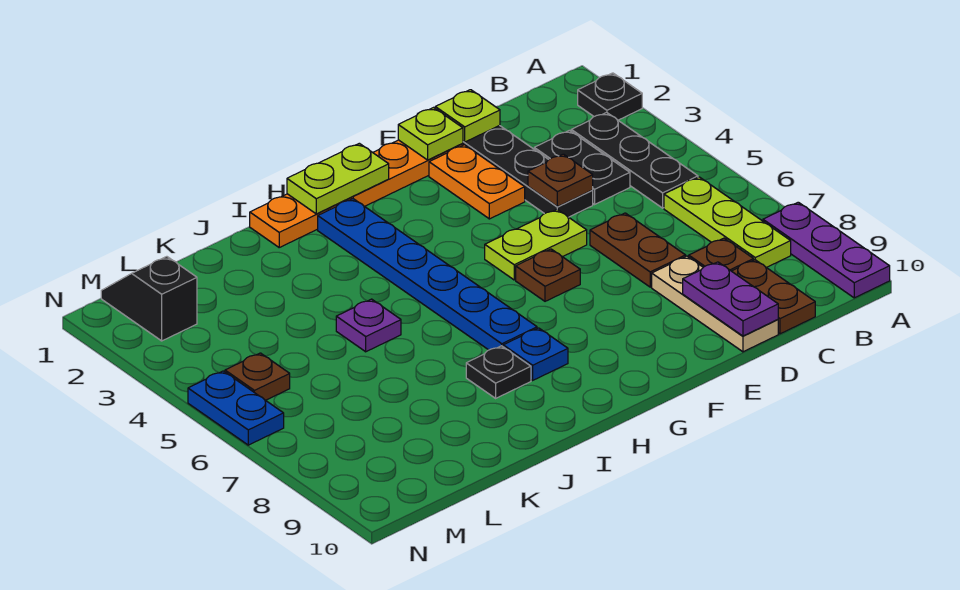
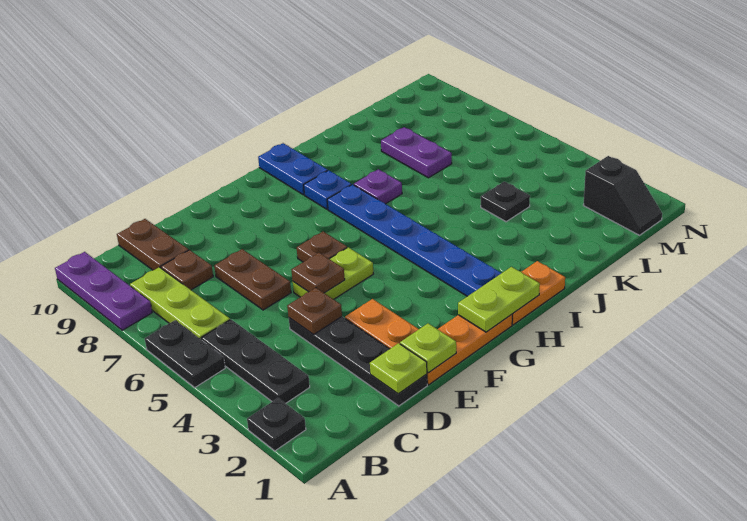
black plate C3:C4 level 1 -> black plate A5:A6 level 1
tan plate D8:D10 level 1 -> none
purple plate D9:D10 level 2 -> purple plate K7:K8 level 1
black plate I8 level 1 -> black plate K4 level 1
purple plate J5 level 1 -> purple plate I7 level 1
brown plate M5 level 1 -> brown plate E5 level 2
blue plate N5:N6 level 1 -> blue plate H9:H10 level 1

